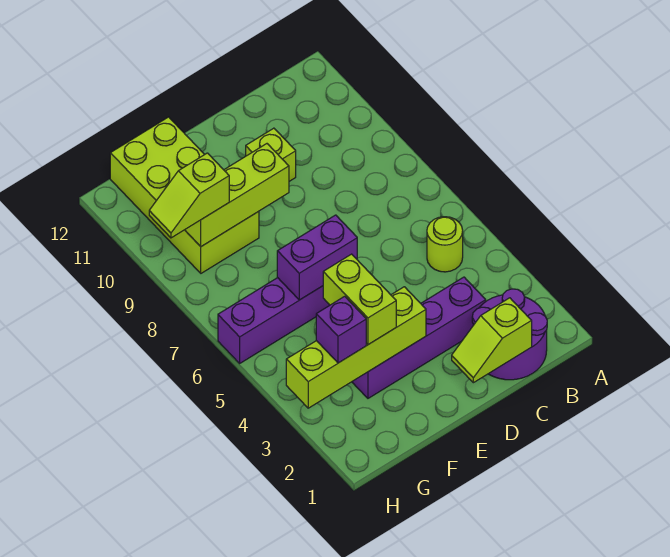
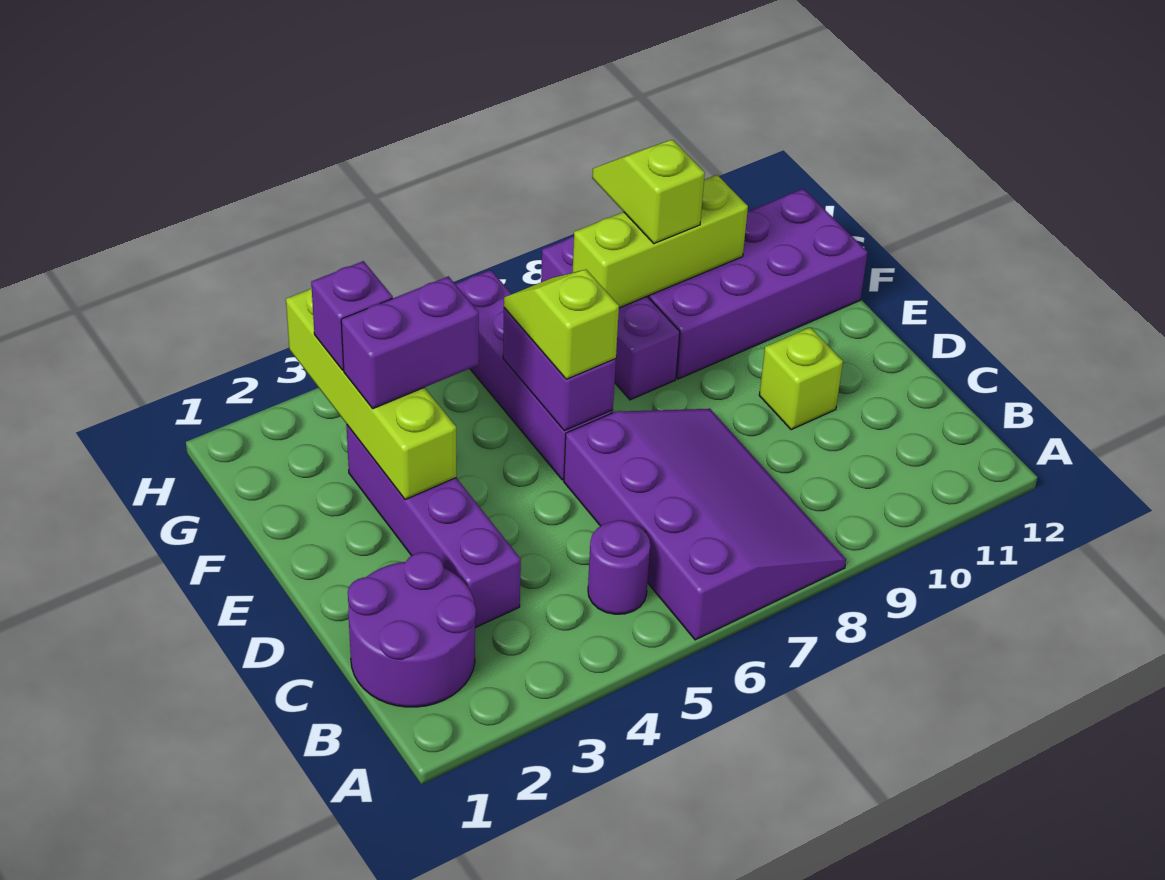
none -> purple slope A6:D8 level 1 top 6
lime round brick B5 level 1 -> purple round brick B5 level 1
lime slope C1:D1 level 2 top C -> lime slope E6:F6 level 3 top E
lime brick E9:G9 level 2 -> lime brick G8:G10 level 2
lime brick F3:F4 level 3 -> purple brick F3:F4 level 3
none -> purple brick F8:H8 level 1
lime brick F9:G12 level 1 -> purple brick F9:G12 level 1

